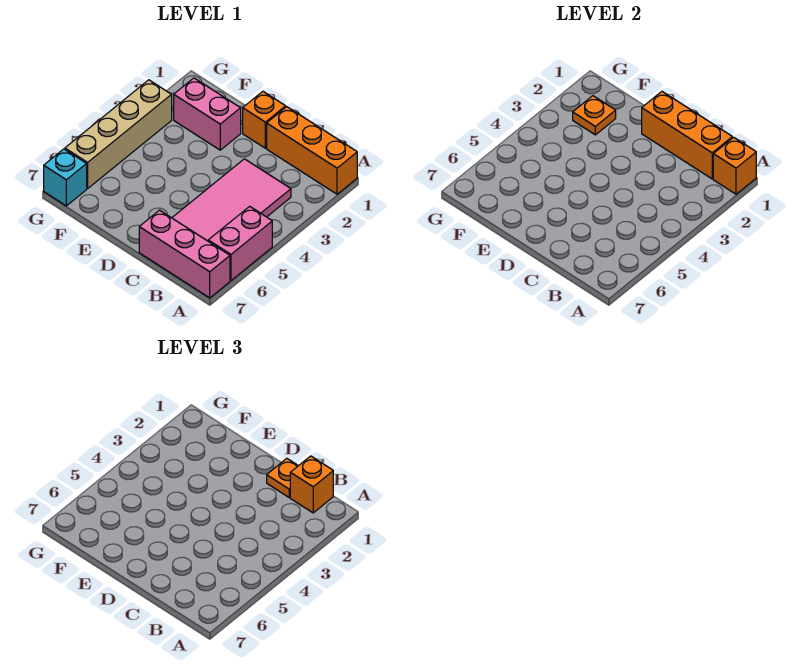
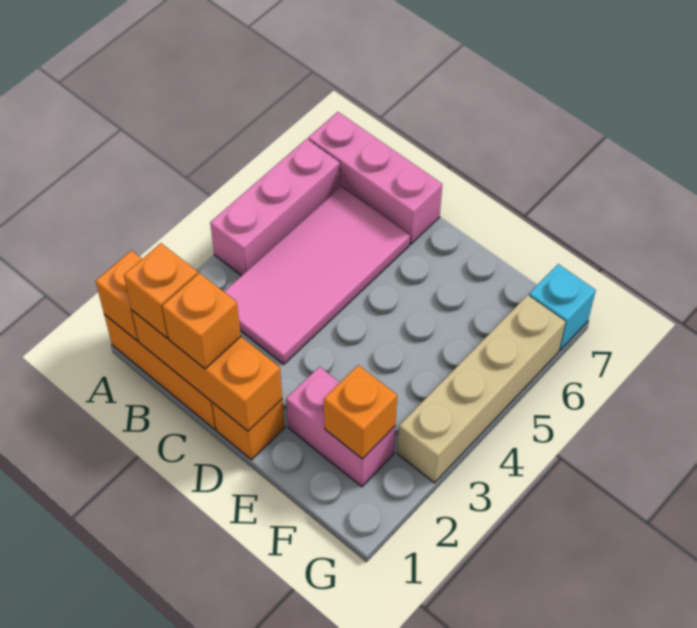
pink brick A5:A6 level 1 -> pink brick A4:A6 level 1
orange plate C1 level 3 -> orange brick C1 level 3
orange plate F2 level 2 -> orange brick F2 level 2

